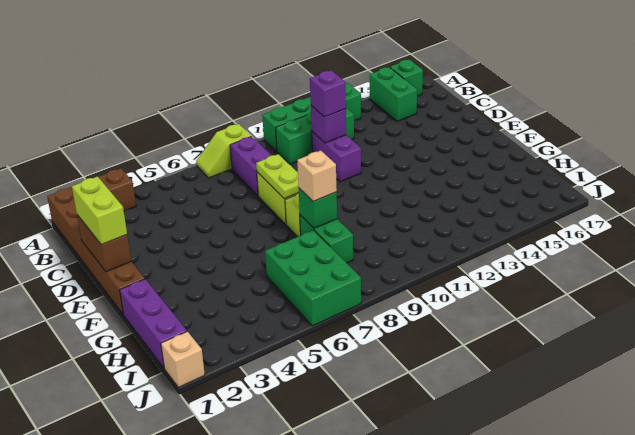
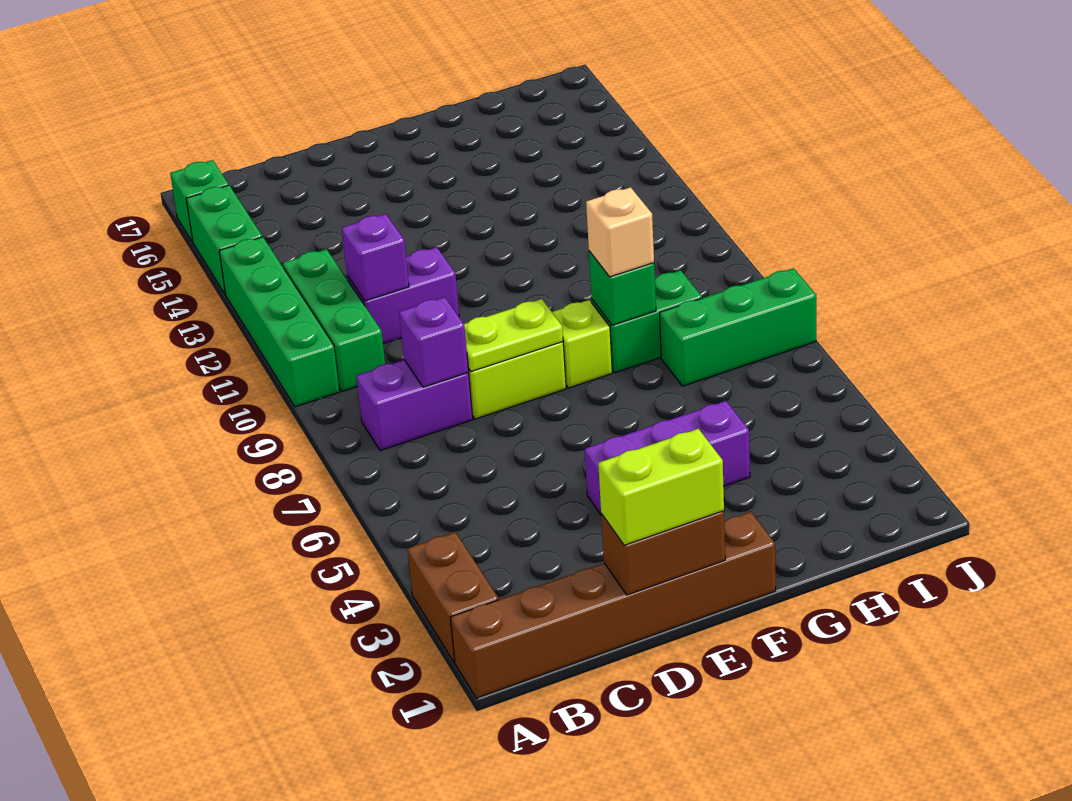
lime slope A7:A8 level 1 top 8 -> none
green brick A15:B15 level 1 -> green brick A14:A15 level 1
purple brick C11 level 3 -> purple brick C8 level 2
purple brick G1:I1 level 1 -> purple brick E4:G4 level 1
green brick H6:J7 level 1 -> green brick H7:J7 level 1
tan brick J1 level 1 -> none

